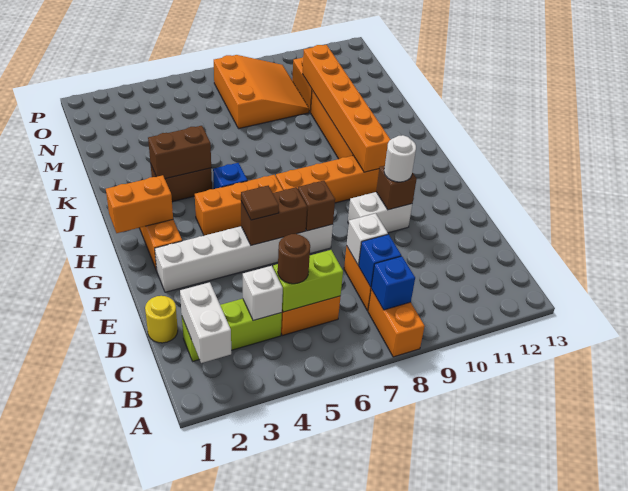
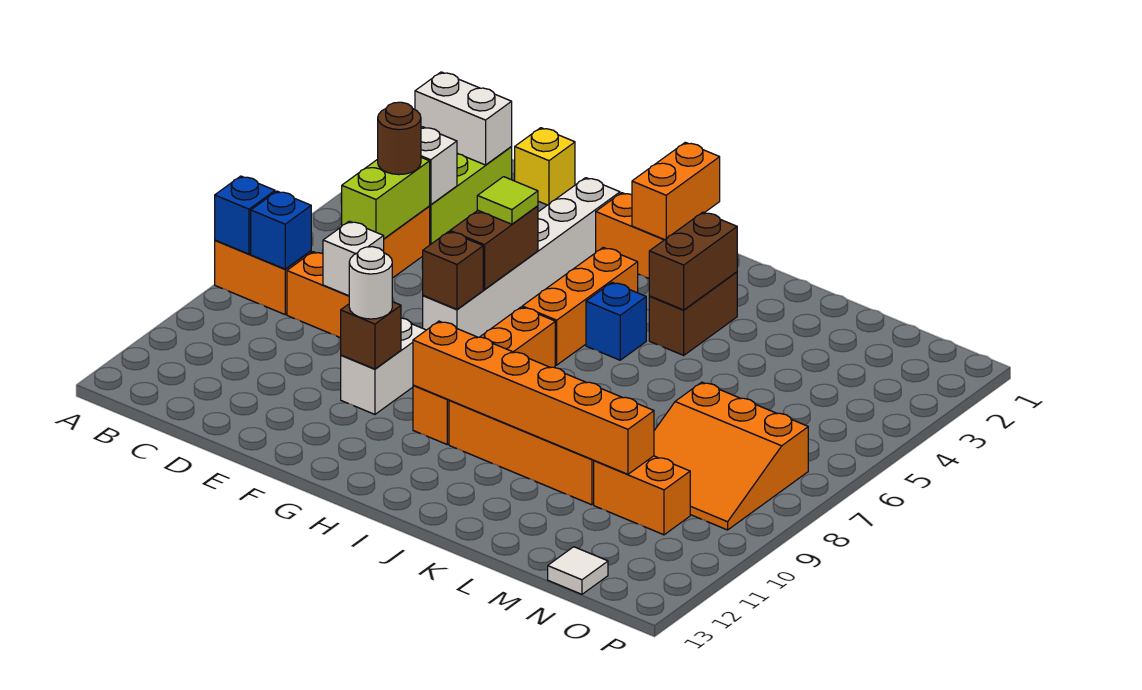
blue brick C8 level 2 -> blue brick A8 level 2
yellow round brick D1 level 1 -> yellow brick D1 level 1
brown tile F5 level 3 -> lime tile F5 level 3
none -> white tile N13 level 1

